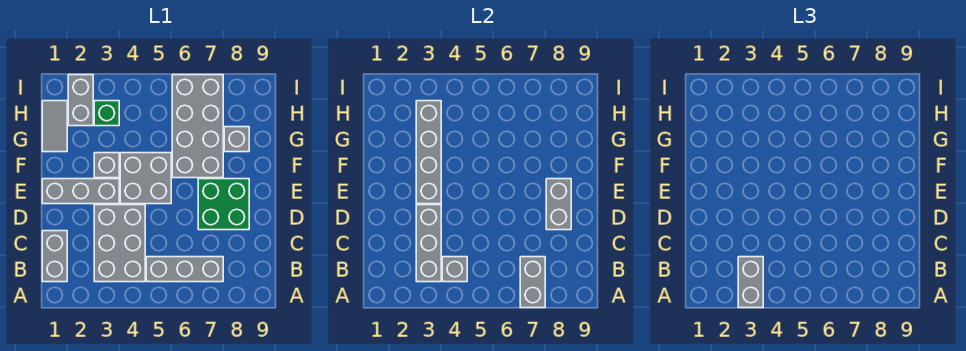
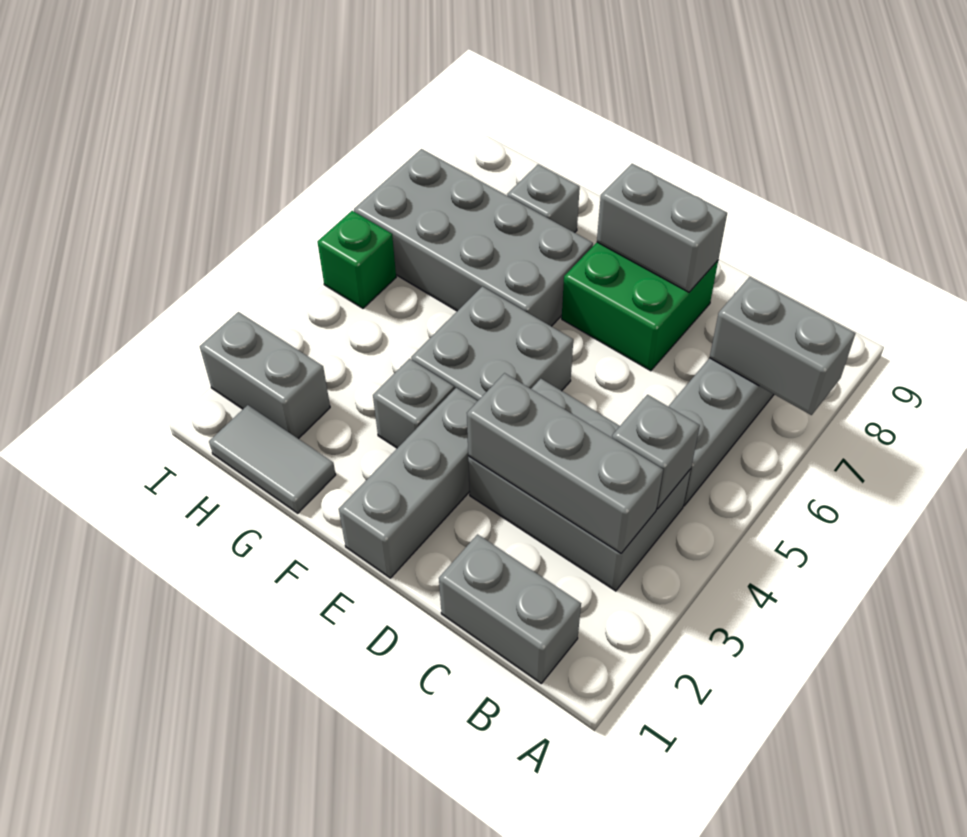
grey brick A3:B3 level 3 -> none
grey brick E3:H3 level 2 -> none
green brick H3 level 1 -> green brick I5 level 1

